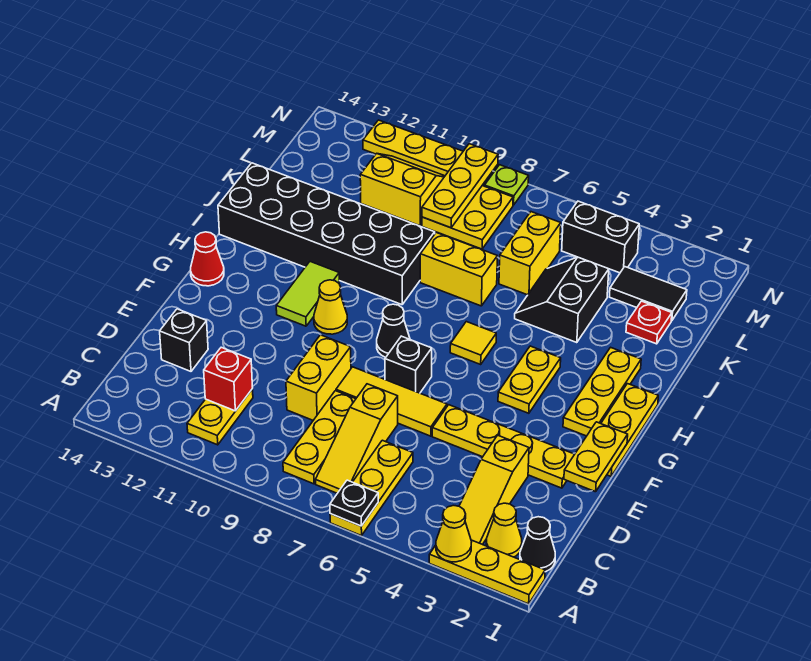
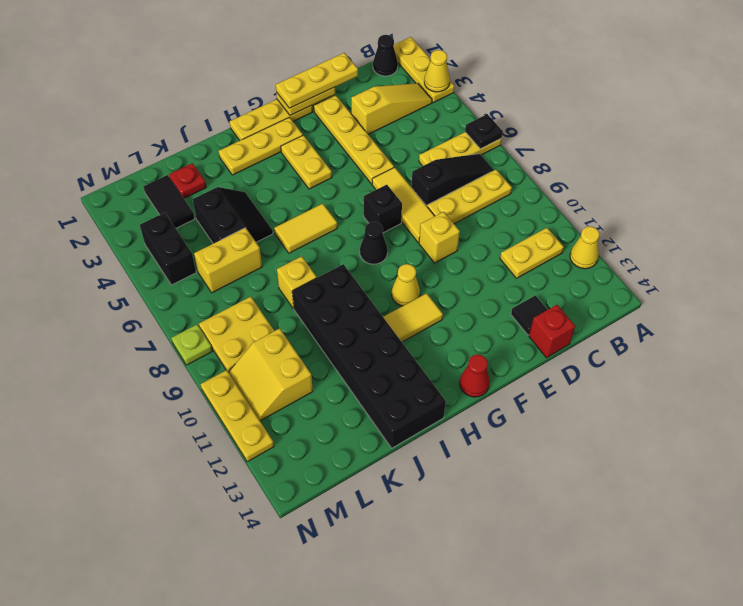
yellow cone B2 level 1 -> yellow cone A12 level 1
yellow slope B7:D7 level 1 top D -> black slope B7:D7 level 1 top D
red brick C11 level 2 -> red brick D14 level 1
yellow brick D9:E9 level 1 -> yellow brick E9 level 1
black brick D13 level 1 -> black tile D13 level 1
yellow plate G4:H4 level 1 -> yellow plate G3:G4 level 1
lime tile G11:H11 level 1 -> yellow tile G11:H11 level 1
yellow tile H6 level 1 -> yellow tile H6:I6 level 1
black slope J4:K5 level 1 top 4 -> black slope J4:K5 level 1 top K
yellow brick J7:J8 level 1 -> yellow brick J8 level 1
yellow plate L9:N9 level 2 -> yellow plate D1:F1 level 3

